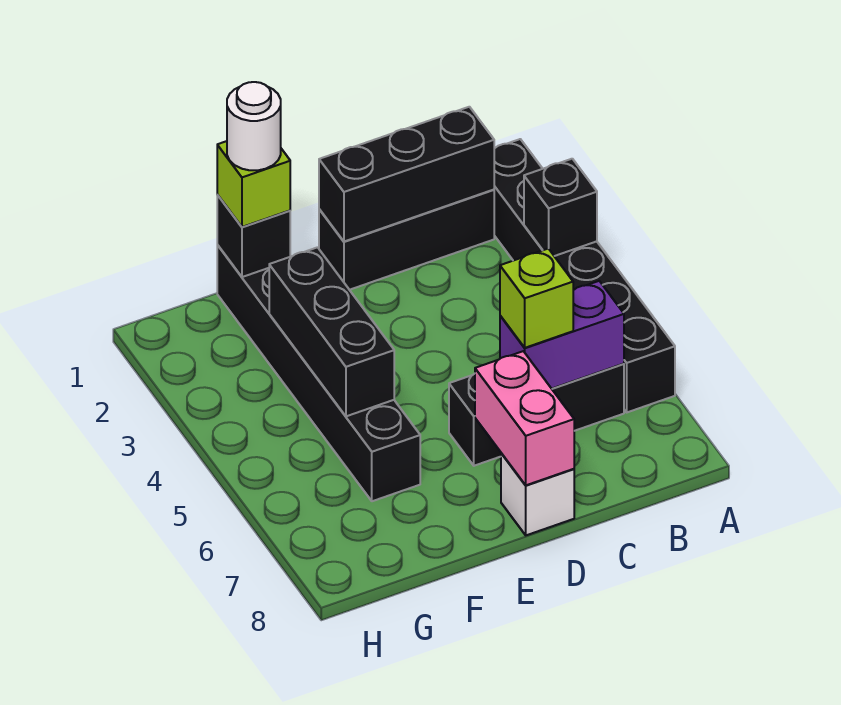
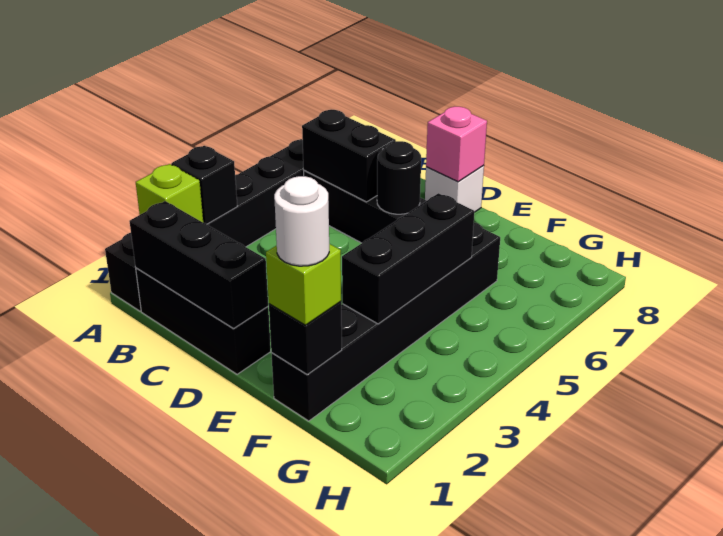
purple brick B6:C6 level 2 -> black brick B6:C6 level 2
lime brick C6 level 3 -> lime brick A2 level 2
none -> black round brick D6 level 2
pink brick D7:D8 level 2 -> pink brick D8 level 2

